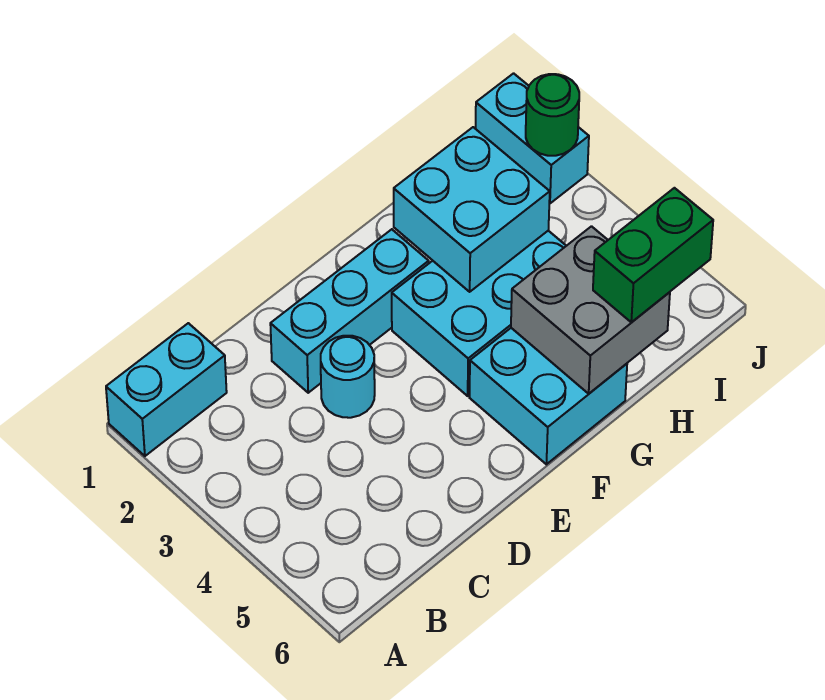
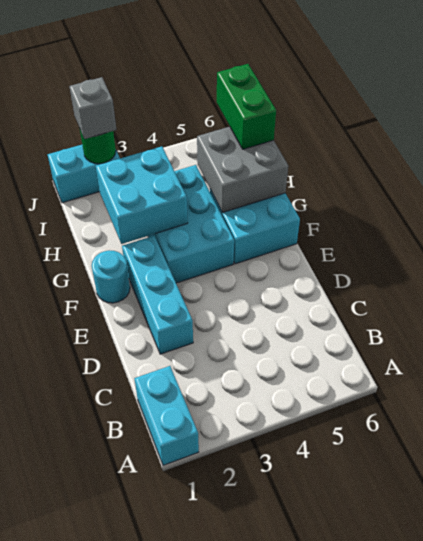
cyan round brick D3 level 1 -> cyan round brick F1 level 1
none -> grey brick J2 level 3

